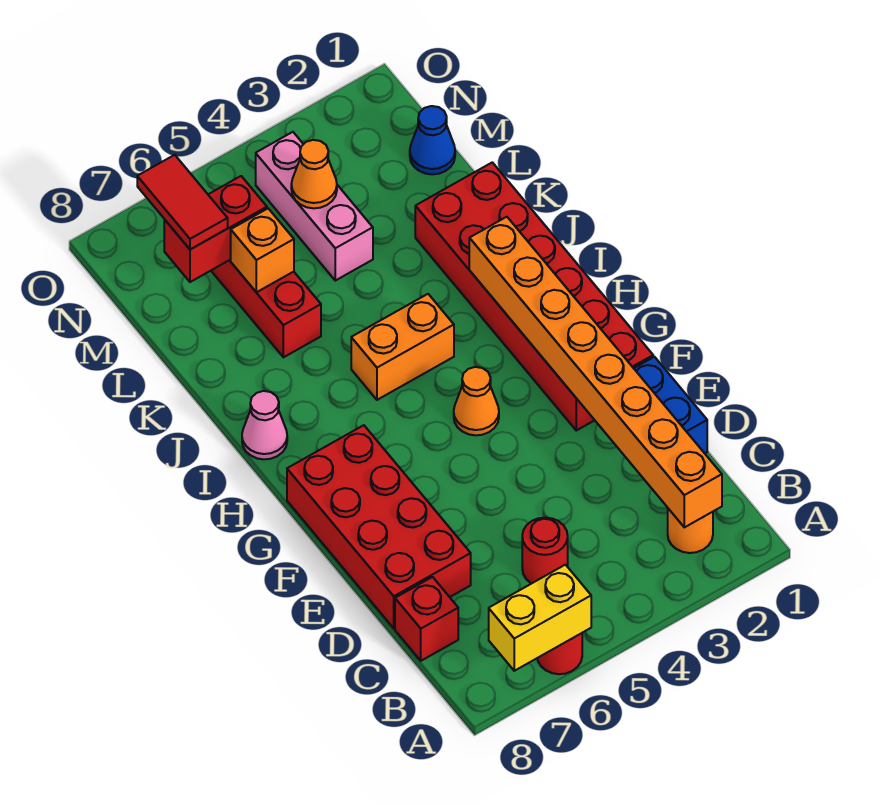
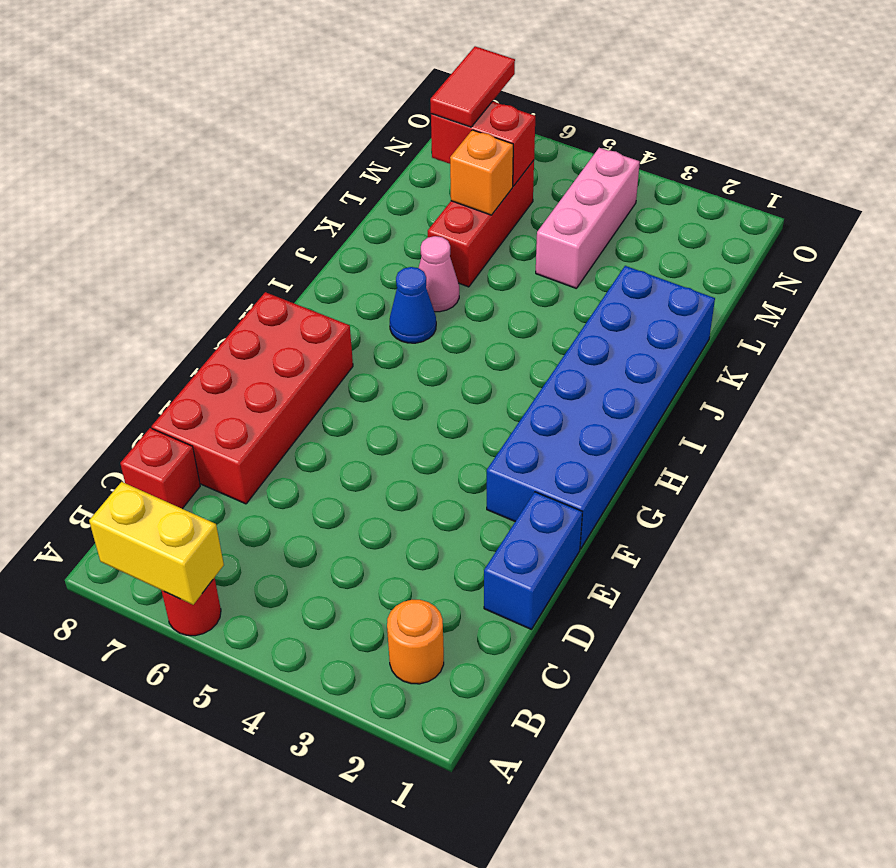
orange brick B2:I2 level 2 -> none
red round brick C5 level 1 -> none
red brick F1:K2 level 1 -> blue brick F1:K2 level 1
orange cone G4 level 1 -> none
orange brick I4:I5 level 1 -> none
pink cone I8 level 1 -> pink cone J6 level 1
blue cone M1 level 1 -> blue cone I6 level 1
orange cone M4 level 2 -> none

